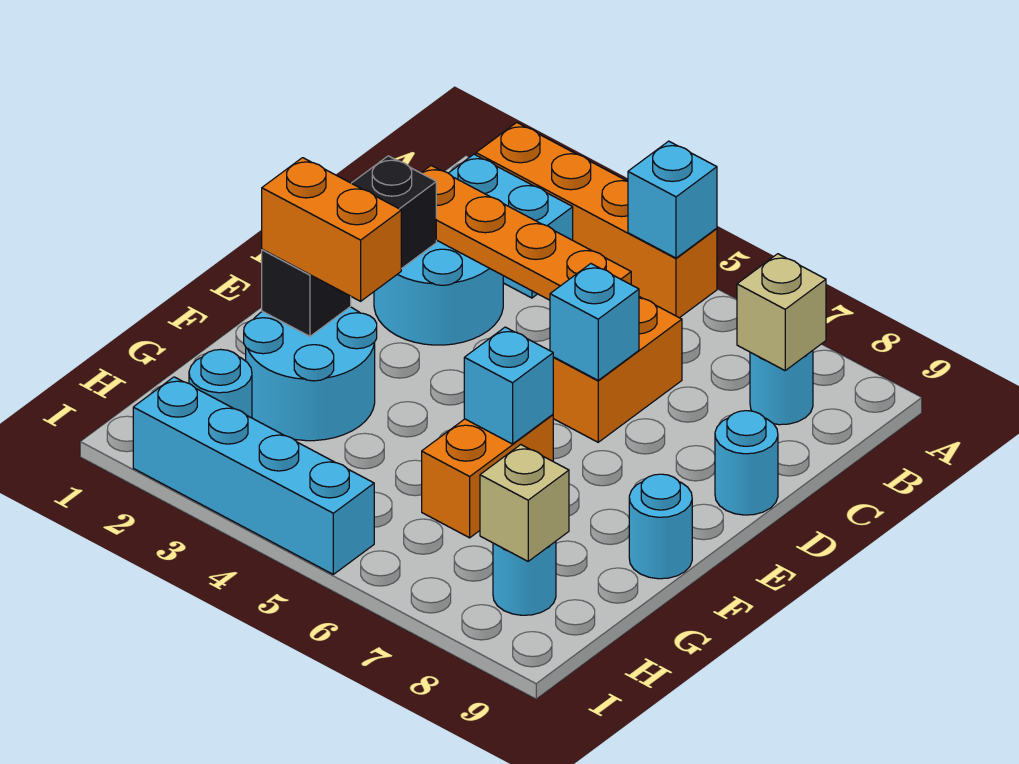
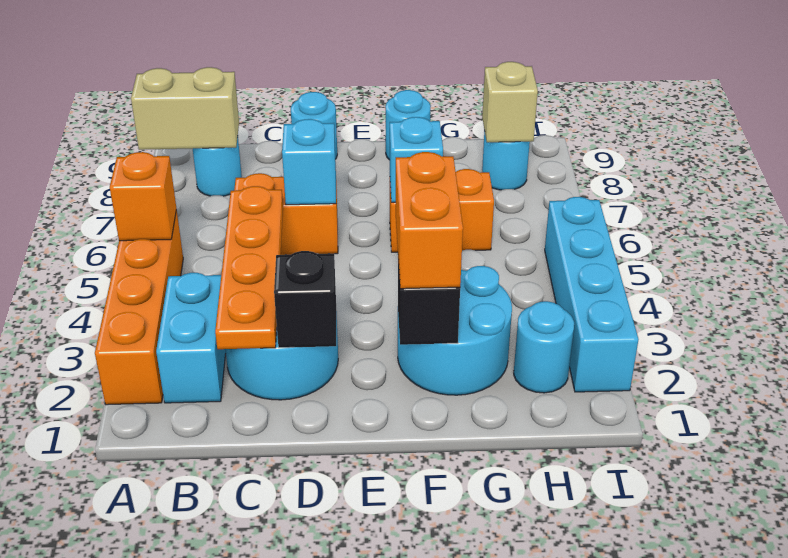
cyan brick A5 level 2 -> orange brick A5 level 2
tan brick B8 level 2 -> tan brick A8:B8 level 2

